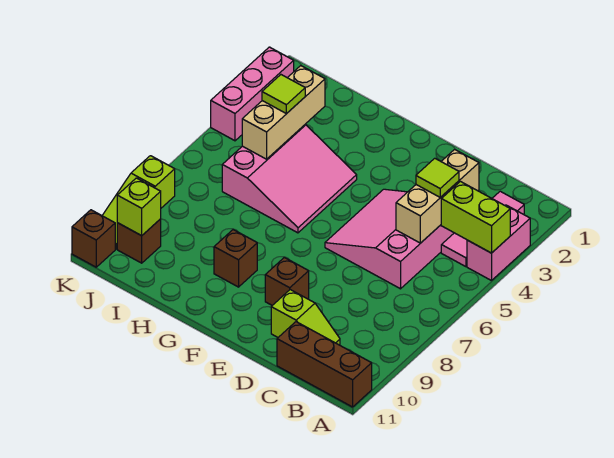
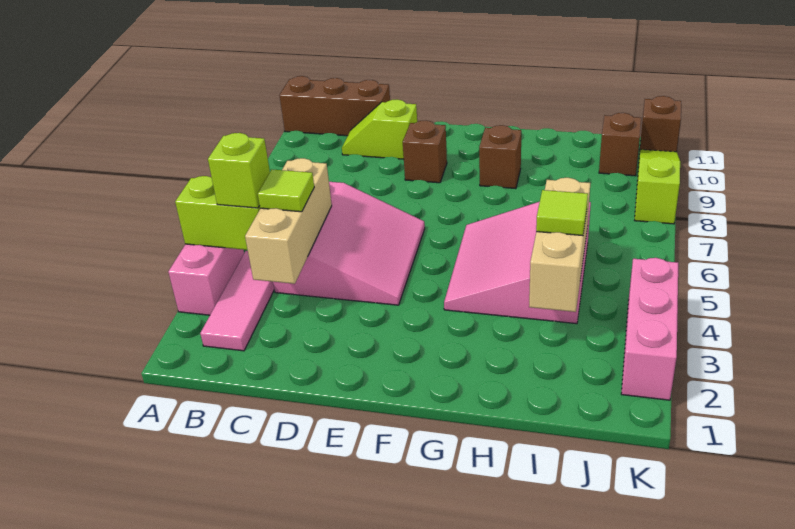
lime brick J10 level 2 -> lime brick B4 level 3

